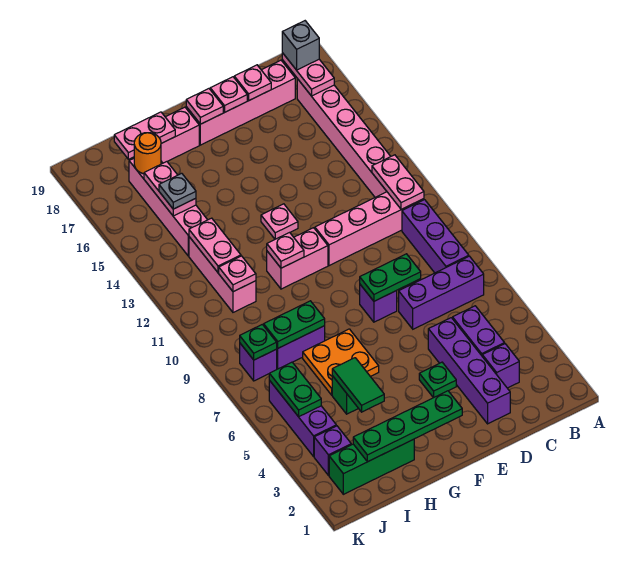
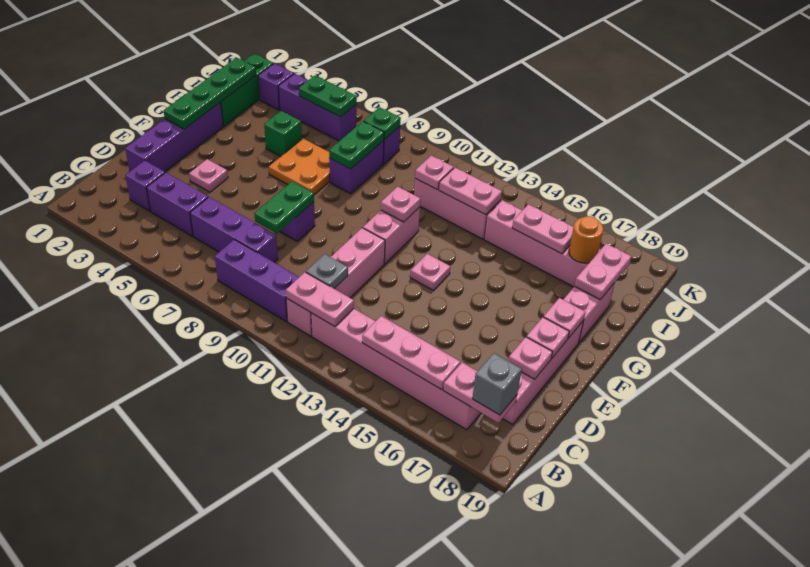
purple brick B7:D7 level 1 -> purple brick C6:C8 level 1
none -> pink plate B14:B16 level 2
purple brick D2:D5 level 1 -> purple brick D2:G2 level 1
green plate E4 level 1 -> pink plate E4 level 1
green tile H4:H5 level 2 -> none
grey plate I15 level 3 -> grey plate C11 level 2

